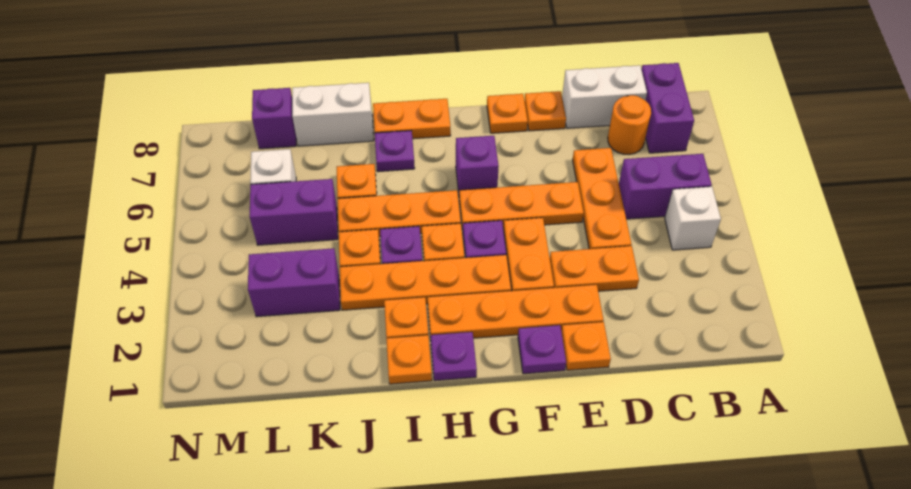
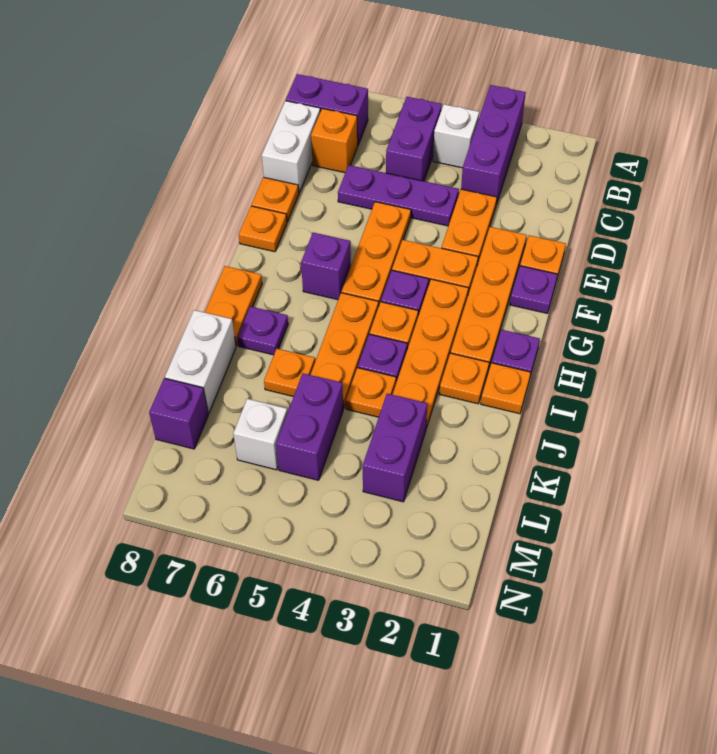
none -> purple brick A3:C3 level 1
orange round brick C7 level 1 -> orange brick C7 level 1
orange plate D4:D6 level 1 -> purple plate D4:D6 level 1

